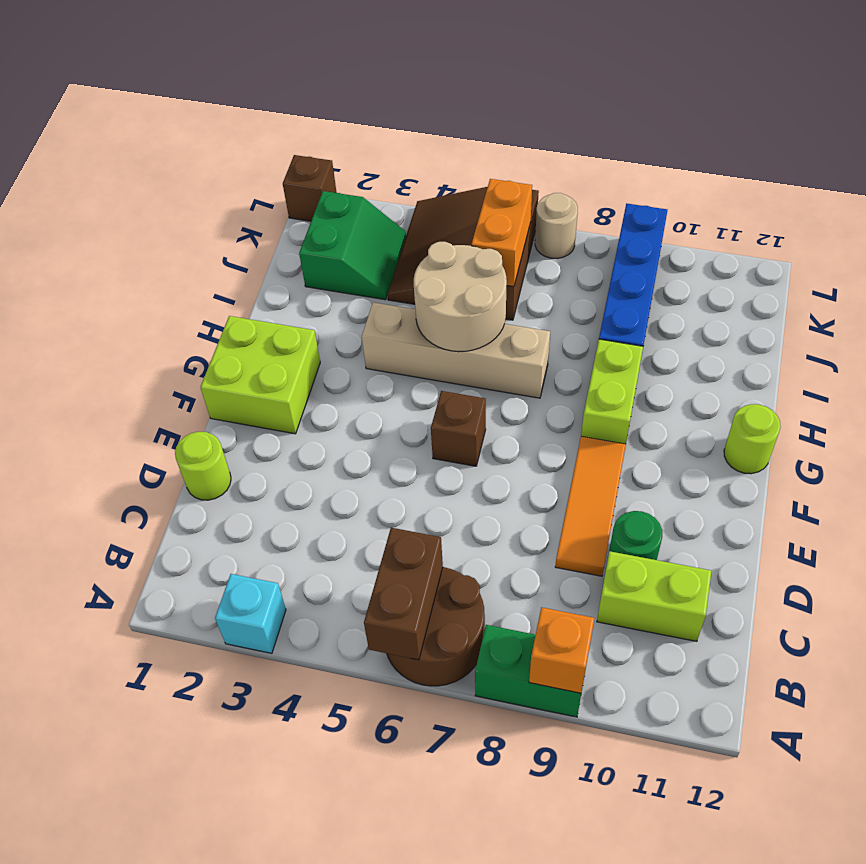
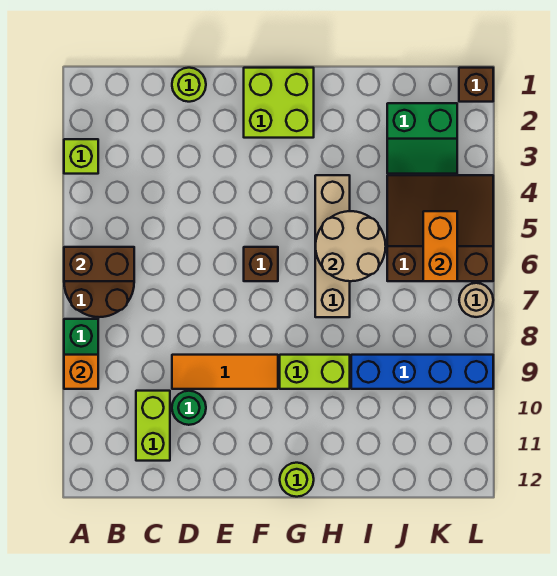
cyan brick A3 level 1 -> lime brick A3 level 1
orange brick J6:K6 level 2 -> orange brick K5:K6 level 2

